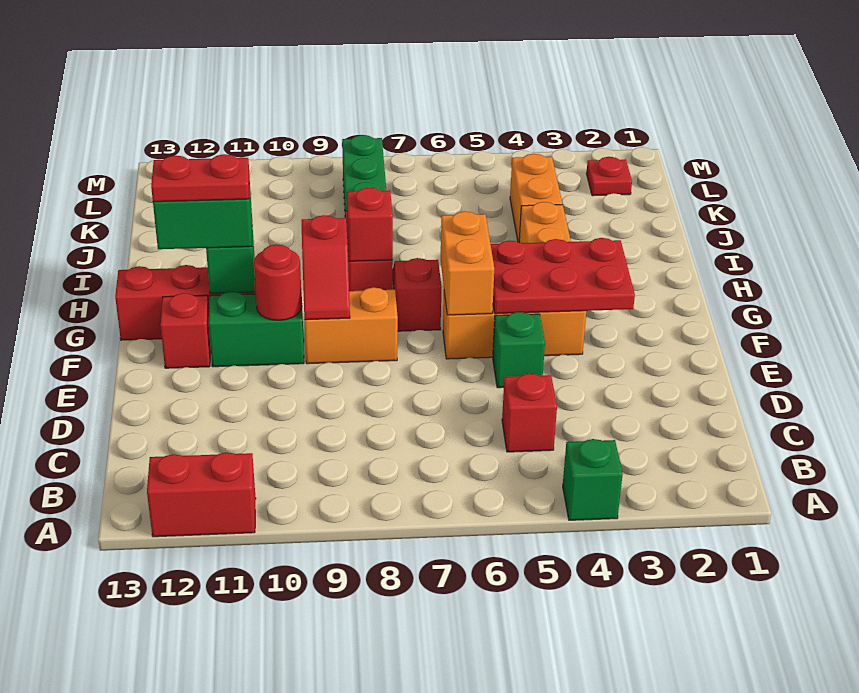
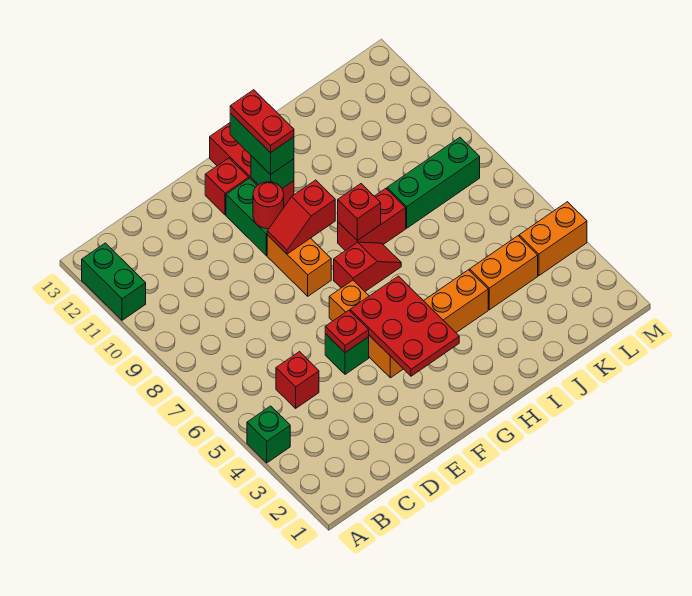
red brick A11:A12 level 1 -> green brick A11:A12 level 1
orange brick F6:G6 level 2 -> orange brick L4:M4 level 1
red plate L2 level 1 -> red plate E5 level 2

